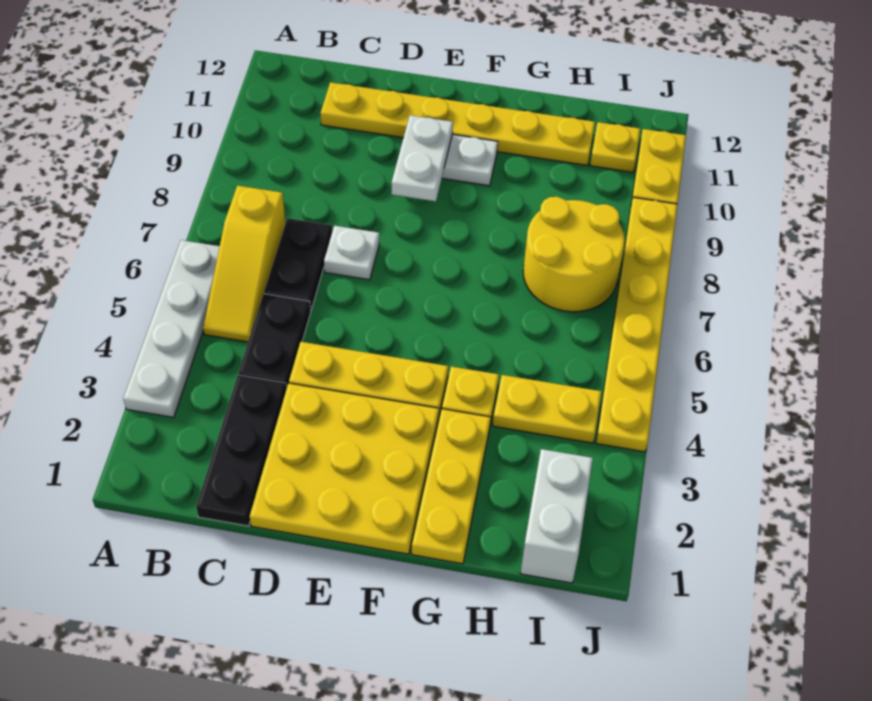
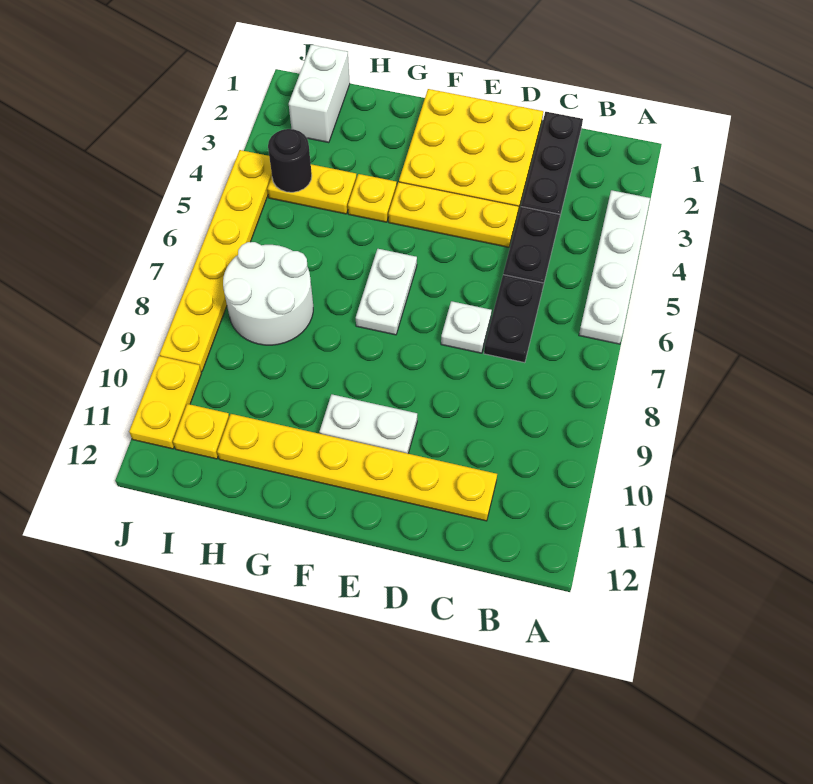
yellow slope B5:B7 level 1 top 7 -> none
white plate E9:E10 level 2 -> white plate F6:F7 level 1
yellow plate G1:G3 level 1 -> none
yellow round brick H7:I8 level 1 -> white round brick H7:I8 level 1
none -> black round brick I4 level 2

